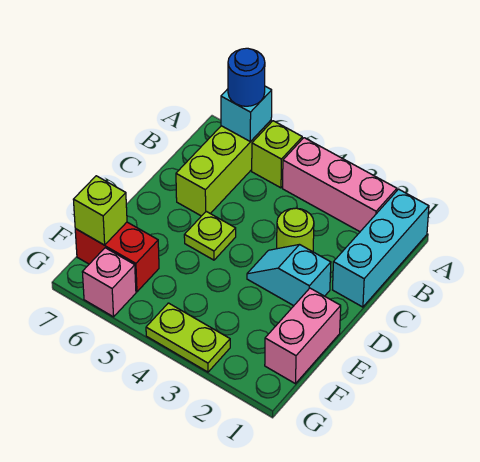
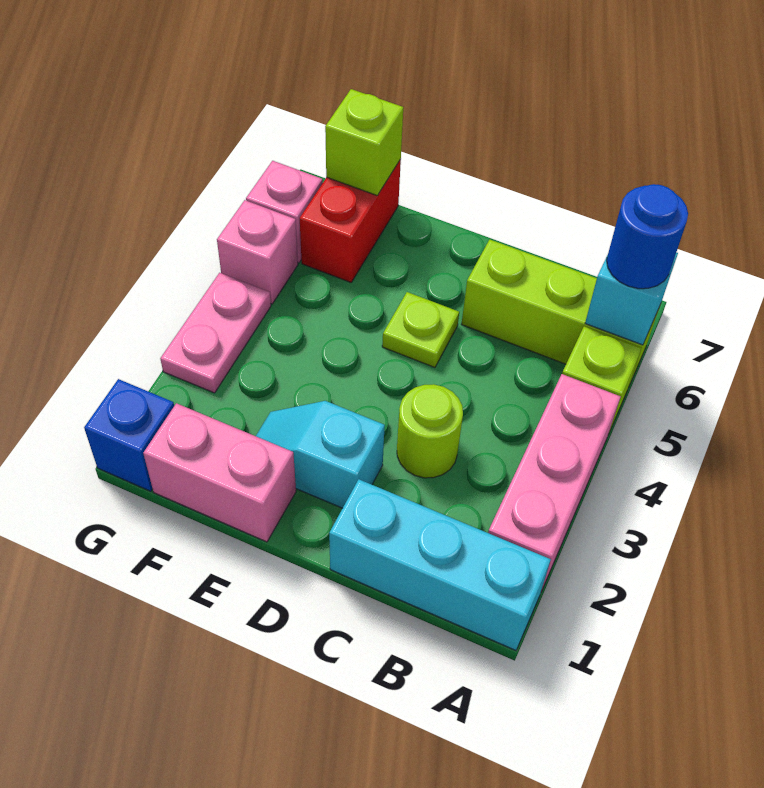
cyan slope D2:D3 level 1 top 2 -> cyan slope D2:E2 level 1 top D
none -> blue brick G1 level 1
lime plate G3:G4 level 1 -> pink plate G3:G4 level 1
none -> pink brick G5 level 1

